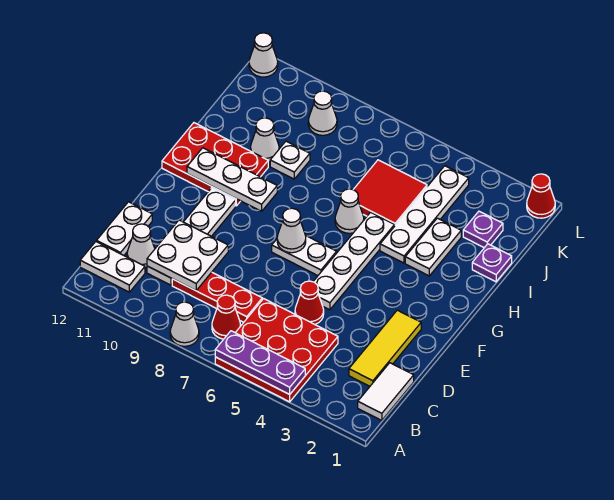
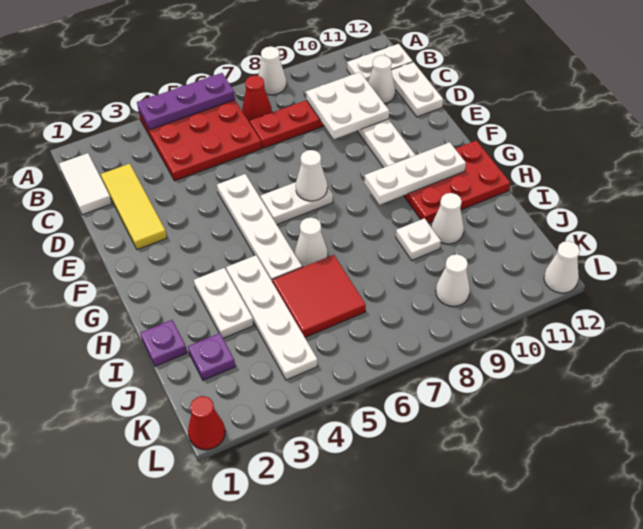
red cone D5 level 1 -> none

